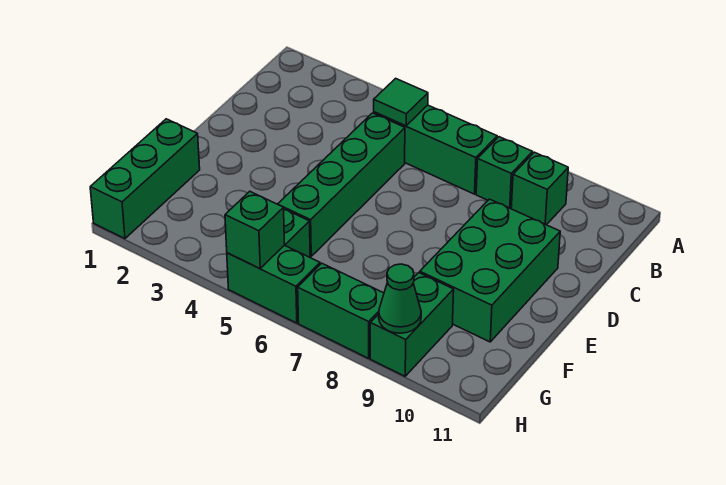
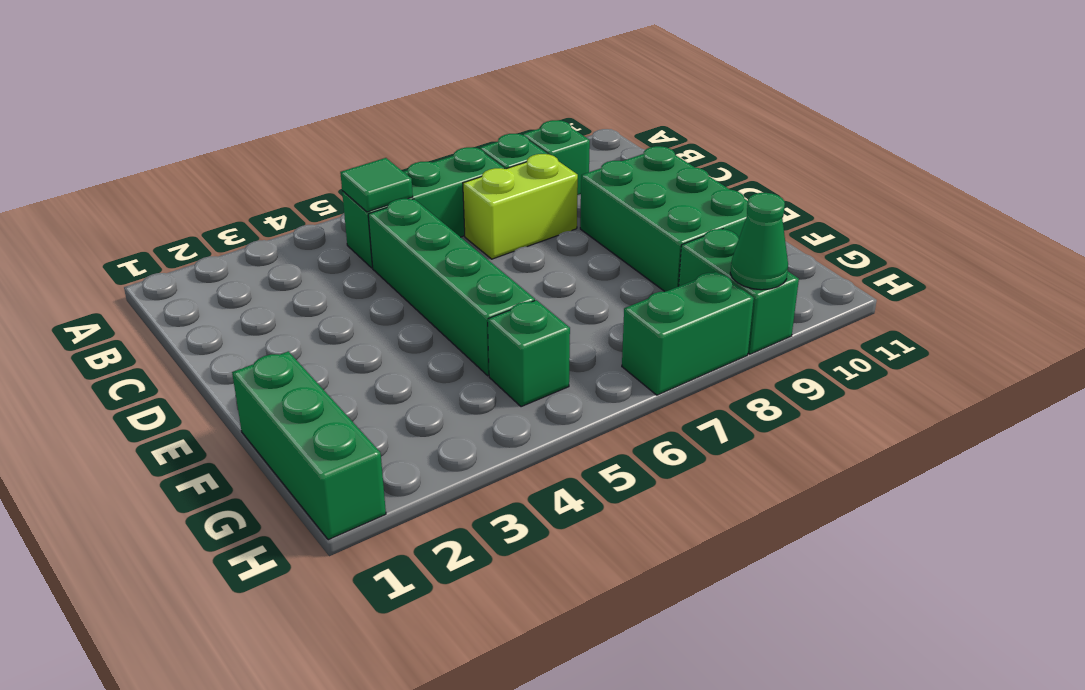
none -> lime brick C7:C8 level 1
green brick H5:H6 level 1 -> none
green brick H5 level 2 -> none

